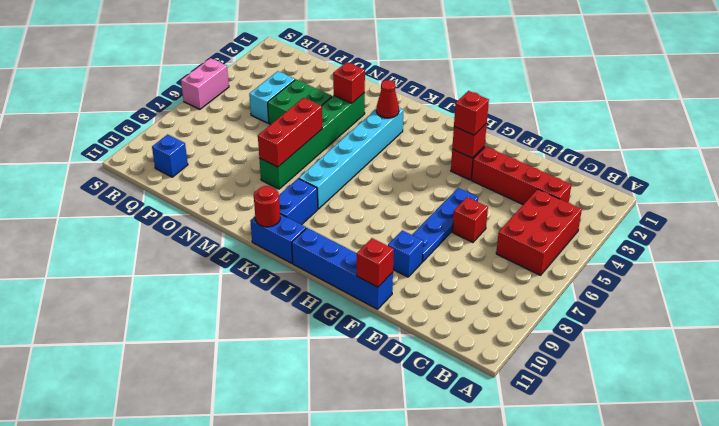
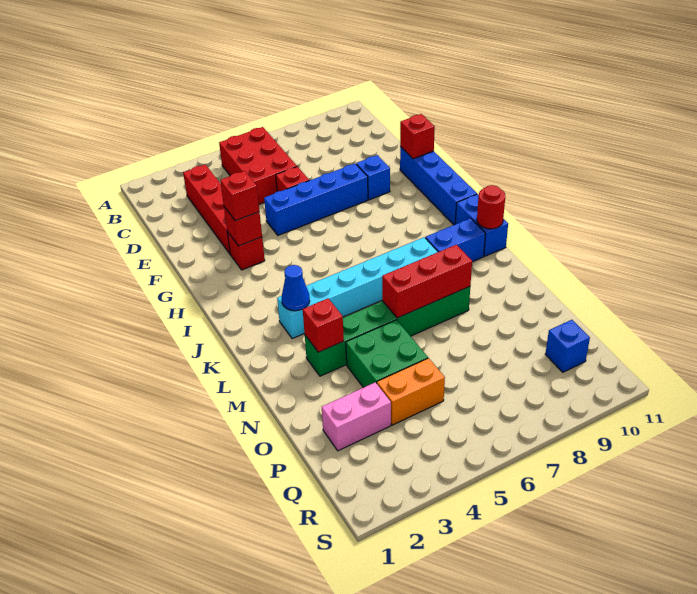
red brick B4:C6 level 1 -> red brick B5:D6 level 1
blue plate F5:F8 level 1 -> blue brick F5:F8 level 1
red cone K3 level 2 -> blue cone K3 level 2
cyan brick P4:P5 level 1 -> orange brick P4:P5 level 1
pink brick S5:S6 level 1 -> pink brick P2:P3 level 1

